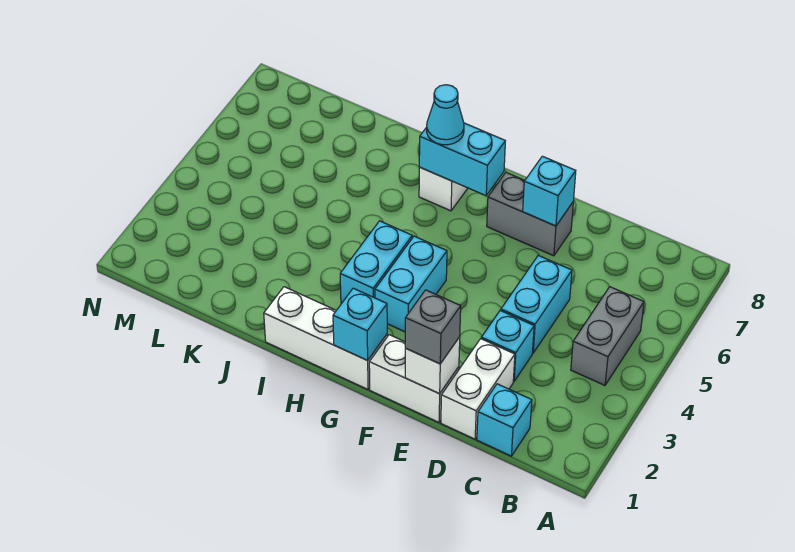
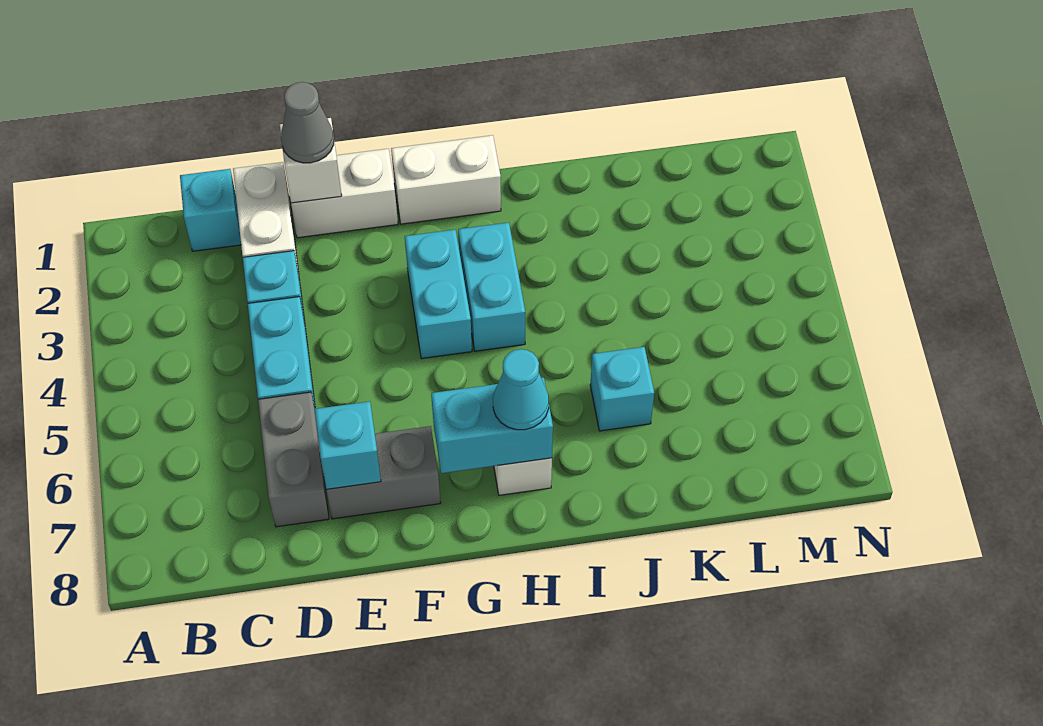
grey brick B4:B5 level 1 -> grey brick D6:D7 level 1
grey brick E1 level 3 -> grey cone E1 level 3
white brick G1:I1 level 1 -> white brick G1:H1 level 1
cyan brick G1 level 2 -> cyan brick J6 level 1

